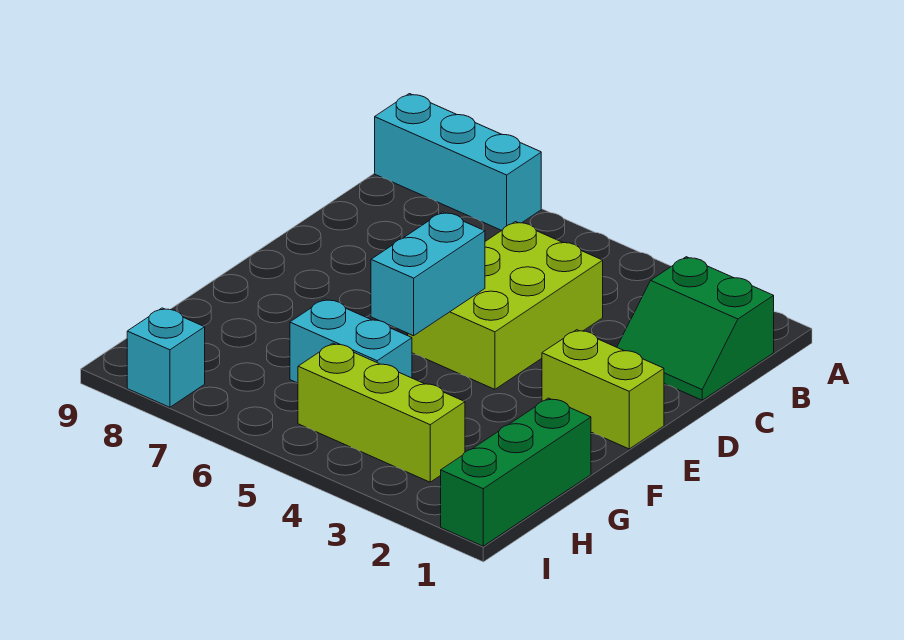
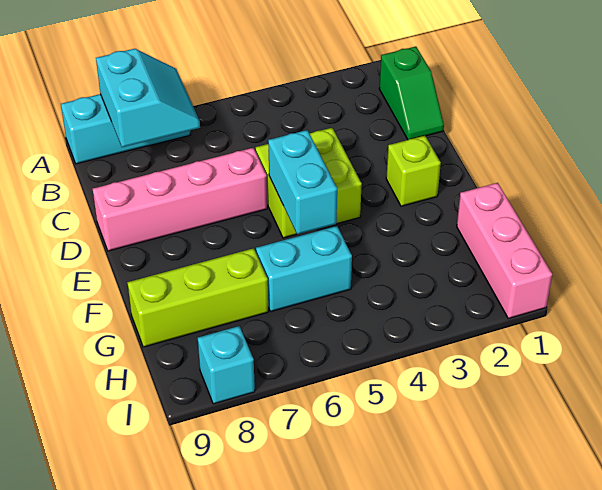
none -> cyan slope A7:B8 level 2 top 8
green slope B1:C2 level 1 top B -> green slope B1:C1 level 1 top B
lime brick C4:E5 level 1 -> lime brick D4:E5 level 1
none -> pink brick D6:D9 level 1
lime brick E1:E2 level 1 -> lime brick E2 level 1
green brick G1:I1 level 1 -> pink brick G1:I1 level 1
lime brick H3:H5 level 1 -> lime brick G7:G9 level 1

